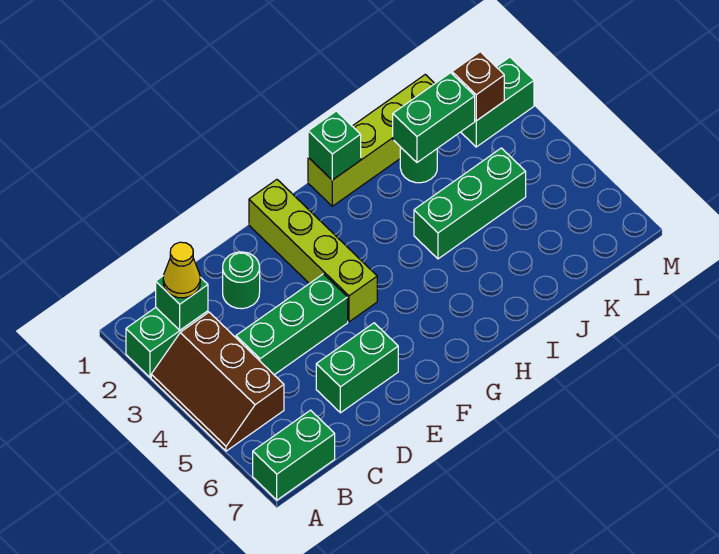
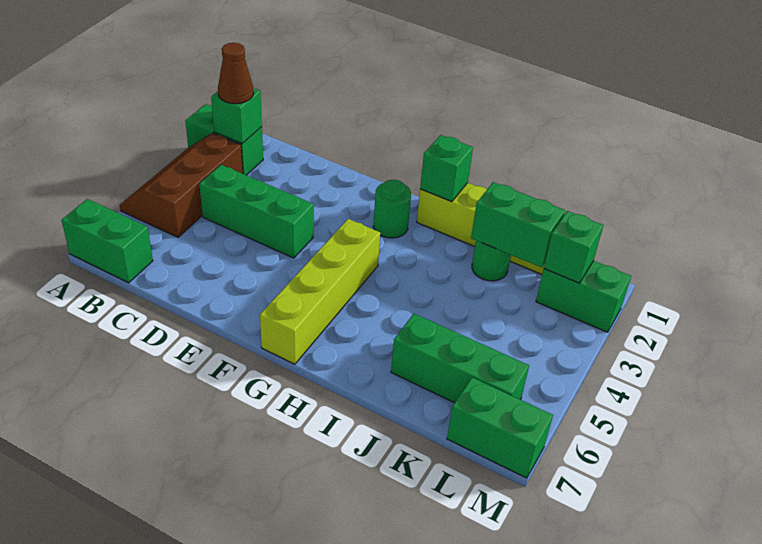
yellow cone B2 level 3 -> brown cone B2 level 3
green round brick D2 level 1 -> green round brick G2 level 1
green brick D6:E6 level 1 -> green brick L7:M7 level 1
lime brick F1:F4 level 1 -> lime brick G4:G7 level 1
green brick I4:K4 level 1 -> green brick J6:L6 level 1
brown brick L2 level 2 -> green brick L2 level 2

